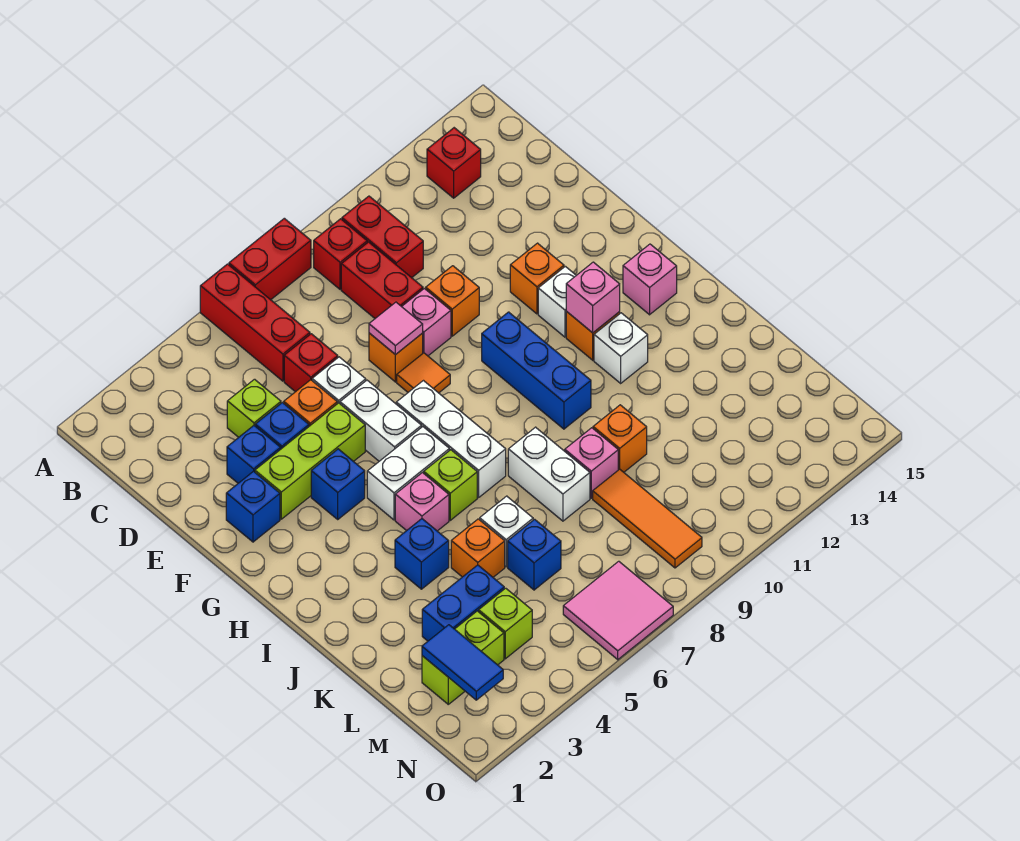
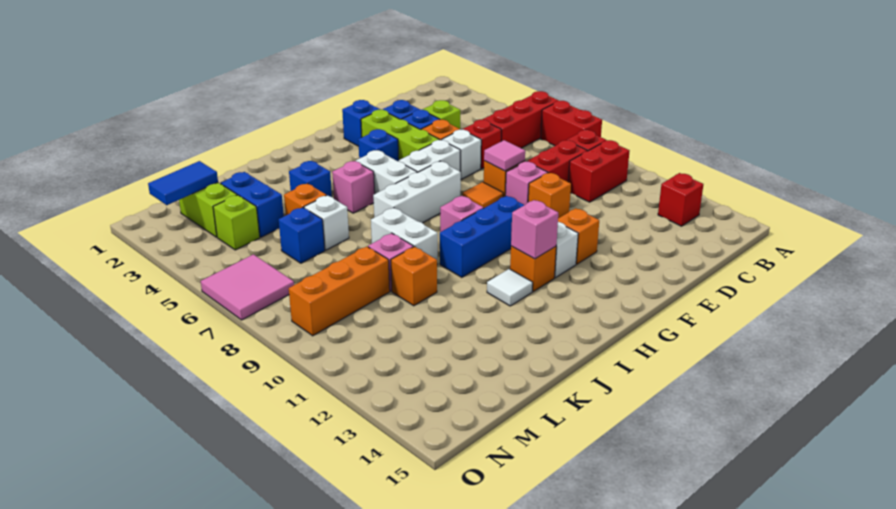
pink brick H14 level 1 -> pink brick H9 level 1
lime brick I6 level 1 -> none
white brick I12 level 1 -> white tile I12 level 1
white brick J8:K8 level 1 -> white brick J8:J9 level 1
orange tile L9:N9 level 1 -> orange brick L9:N9 level 1

